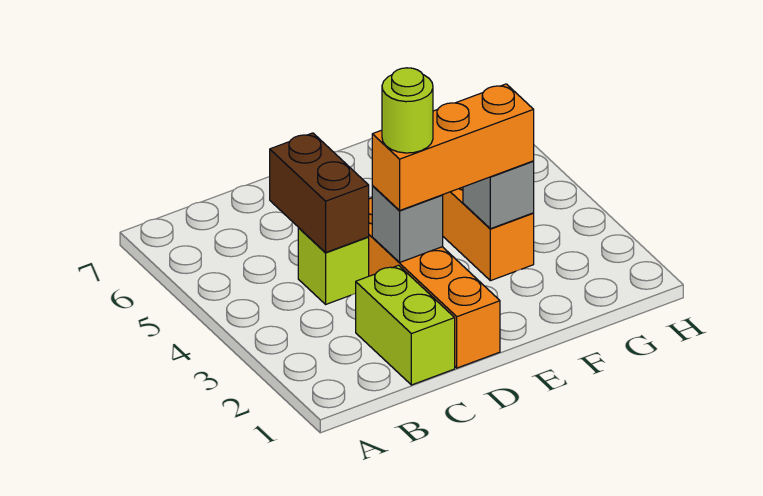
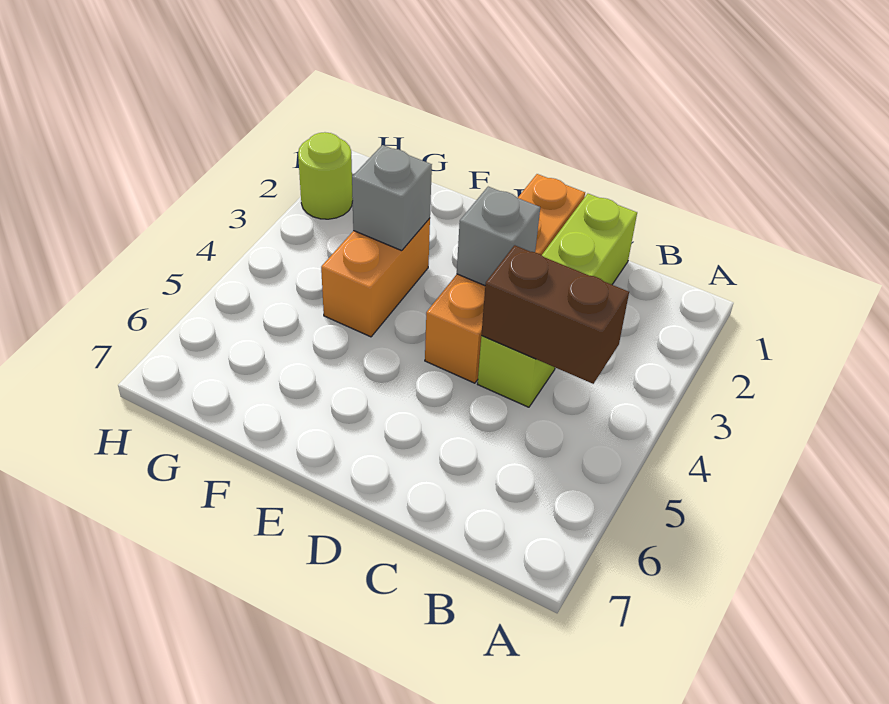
brown brick C4:C5 level 2 -> brown brick B4:C4 level 2
orange brick D3:F3 level 3 -> none
lime round brick D3 level 4 -> lime round brick H2 level 1

